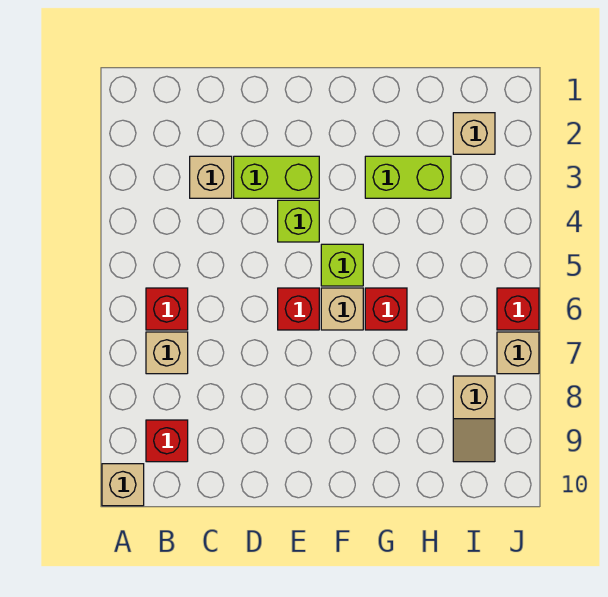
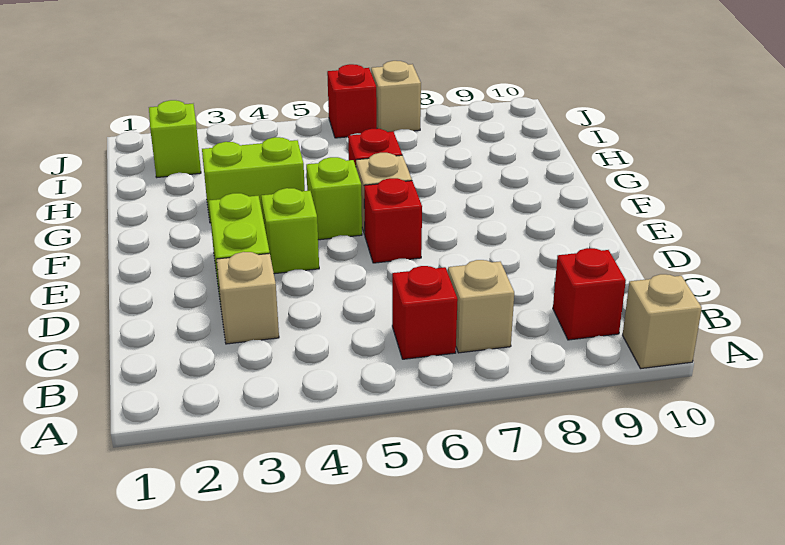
lime brick G3:H3 level 1 -> lime brick G3:G4 level 1
tan brick I2 level 1 -> lime brick I2 level 1
tan slope I8:I9 level 1 top 8 -> none

